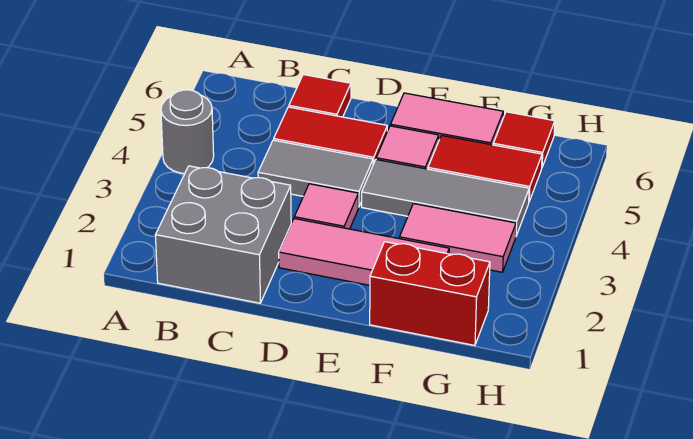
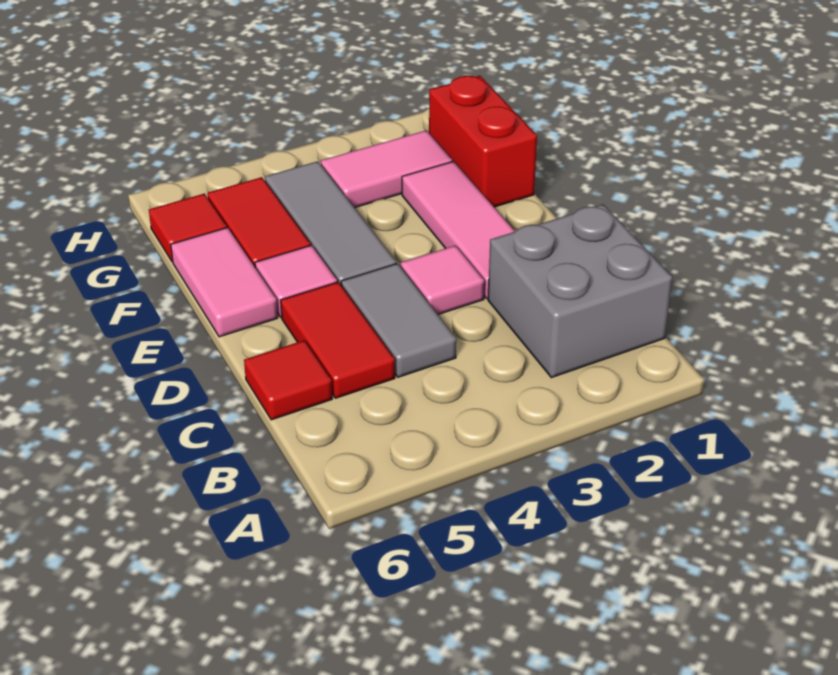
grey round brick A4 level 1 -> none
pink tile F3:G3 level 1 -> pink tile G2:G3 level 1

